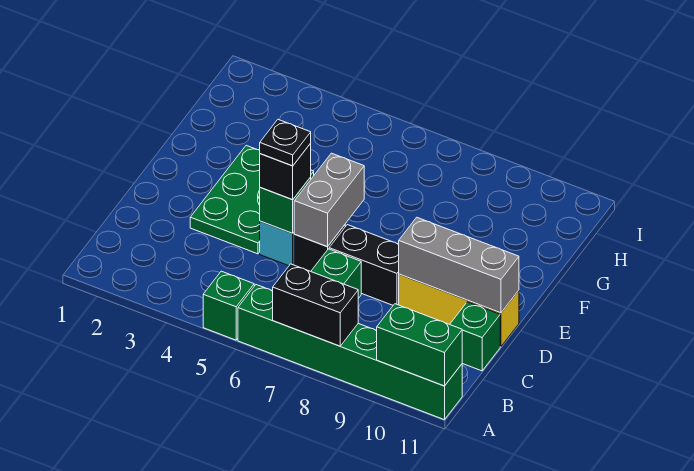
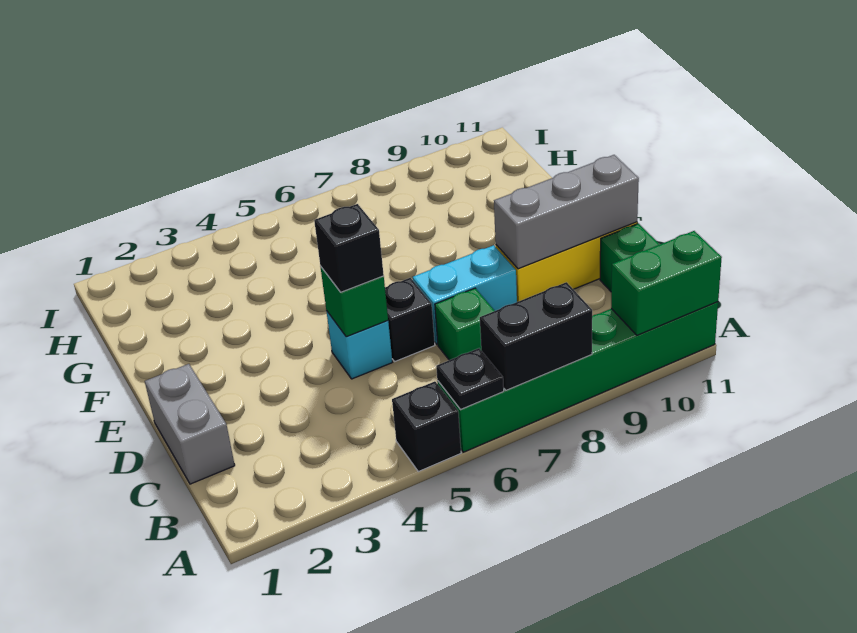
green brick A5 level 1 -> black brick A5 level 1
green plate D3:F4 level 1 -> none
black plate D5 level 4 -> black plate A6 level 2
grey brick D6:E6 level 2 -> grey brick C1:D1 level 1
black brick D7:D8 level 1 -> cyan brick D7:D8 level 1

